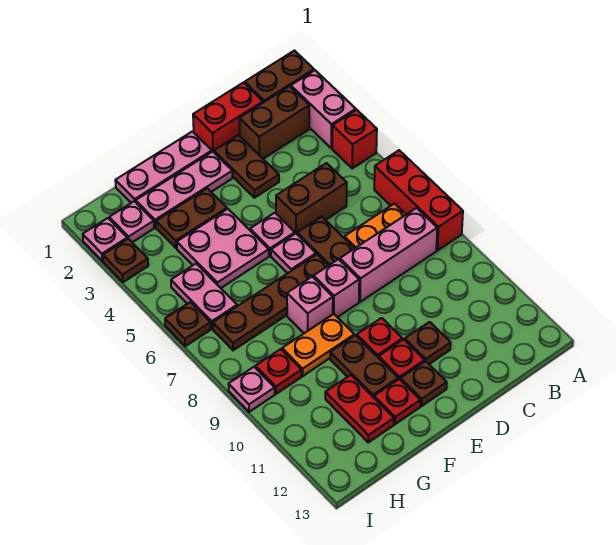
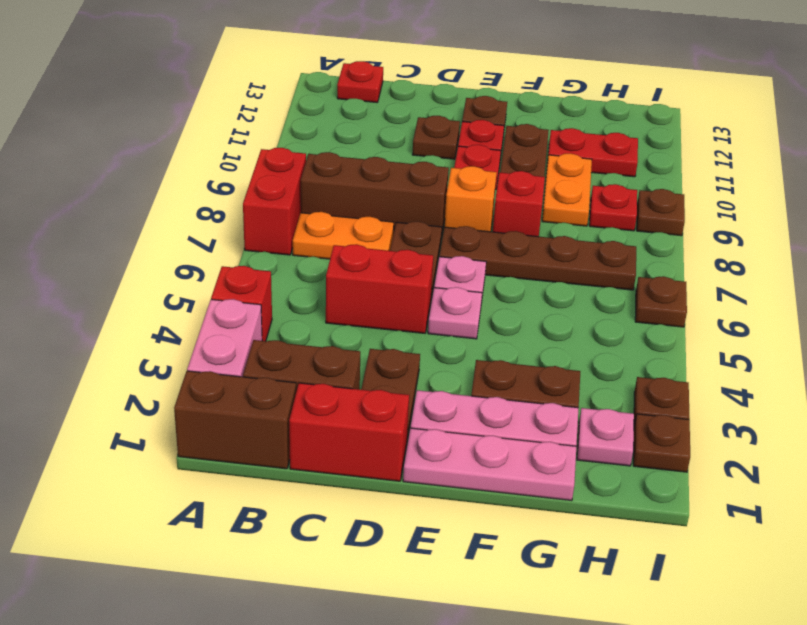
red brick A6:A8 level 1 -> red brick A7:A8 level 1
pink brick B8:D8 level 1 -> brown brick B8:D8 level 1
brown brick C5:D5 level 1 -> red brick C5:D5 level 1
pink brick E8 level 1 -> orange brick E8 level 1
pink plate F4:G5 level 1 -> none
pink brick F8 level 1 -> red brick F8 level 1
orange plate F9:G9 level 1 -> orange plate G9:G10 level 1
red plate F12 level 1 -> red plate B13 level 1
red plate G11:G12 level 1 -> red plate G11:H11 level 1
pink plate H5:H6 level 1 -> none
pink plate I2 level 1 -> brown plate I2 level 1
pink plate I9 level 1 -> brown plate I9 level 1

